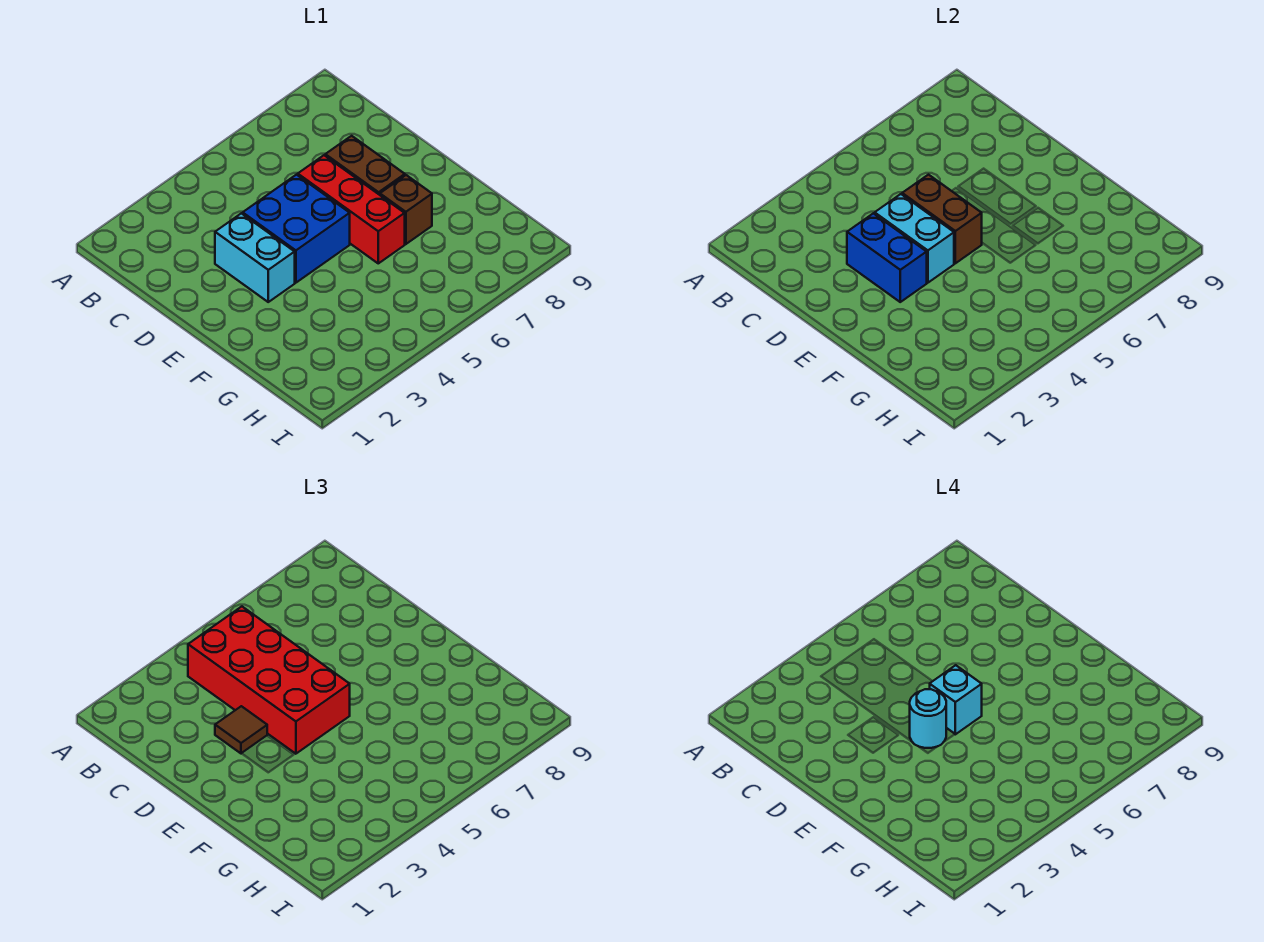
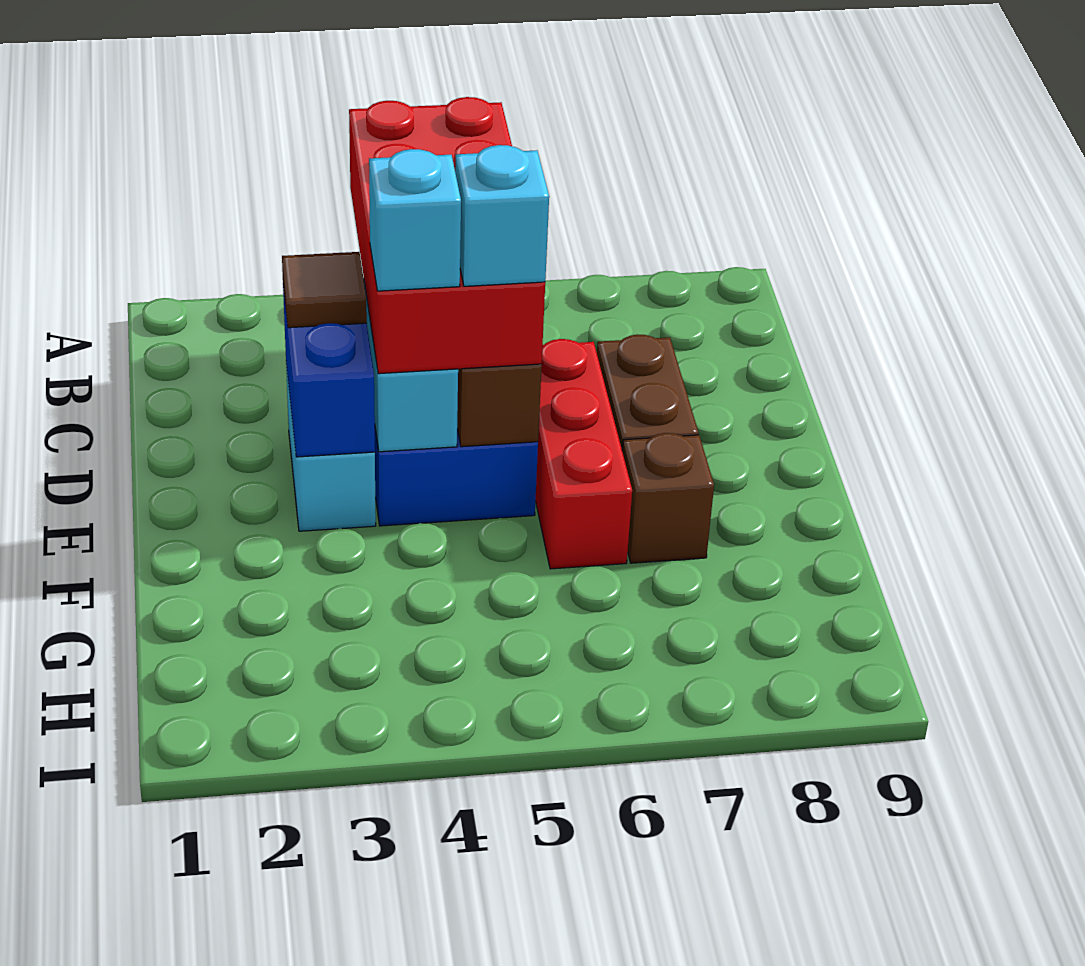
cyan round brick E4 level 4 -> cyan brick E4 level 4

